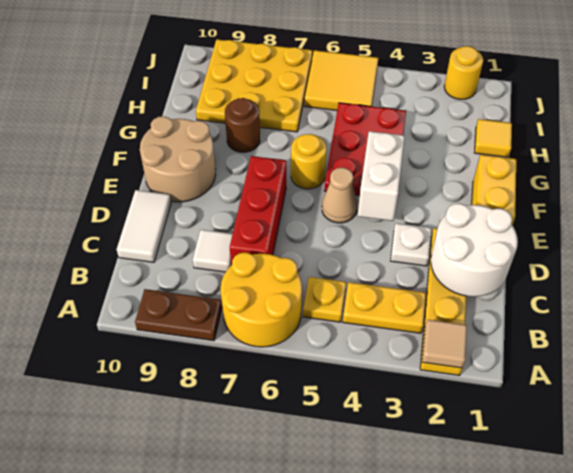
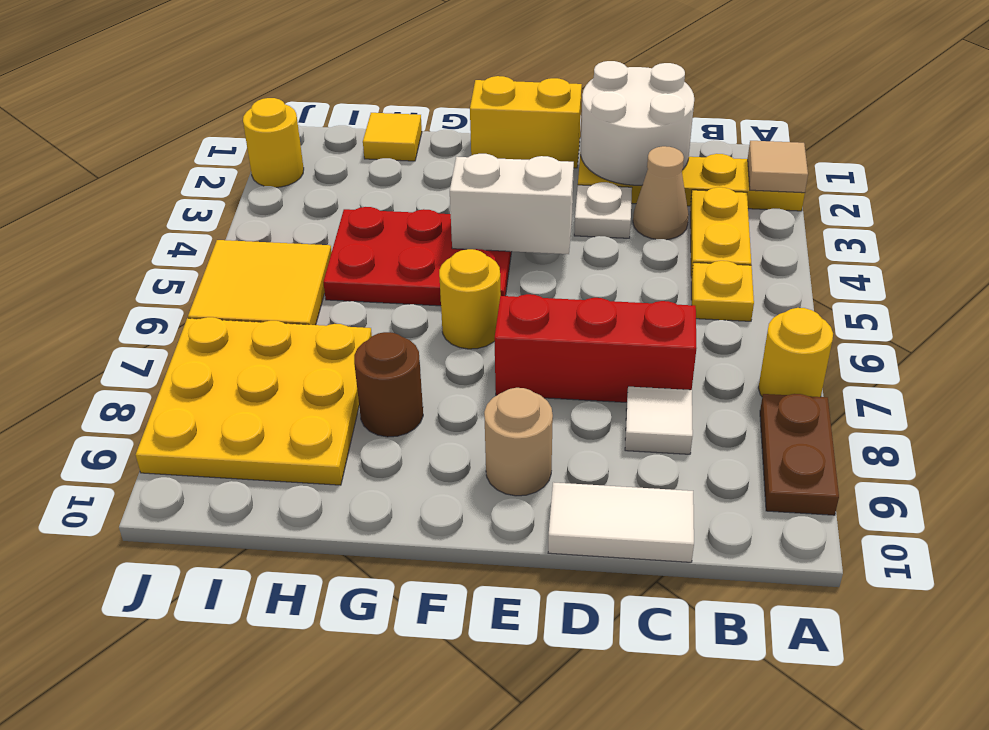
yellow round brick A6:B7 level 1 -> yellow round brick A7 level 1
tan cone E5 level 1 -> tan cone C3 level 1
tan round brick E9:F10 level 1 -> tan round brick E9 level 1

